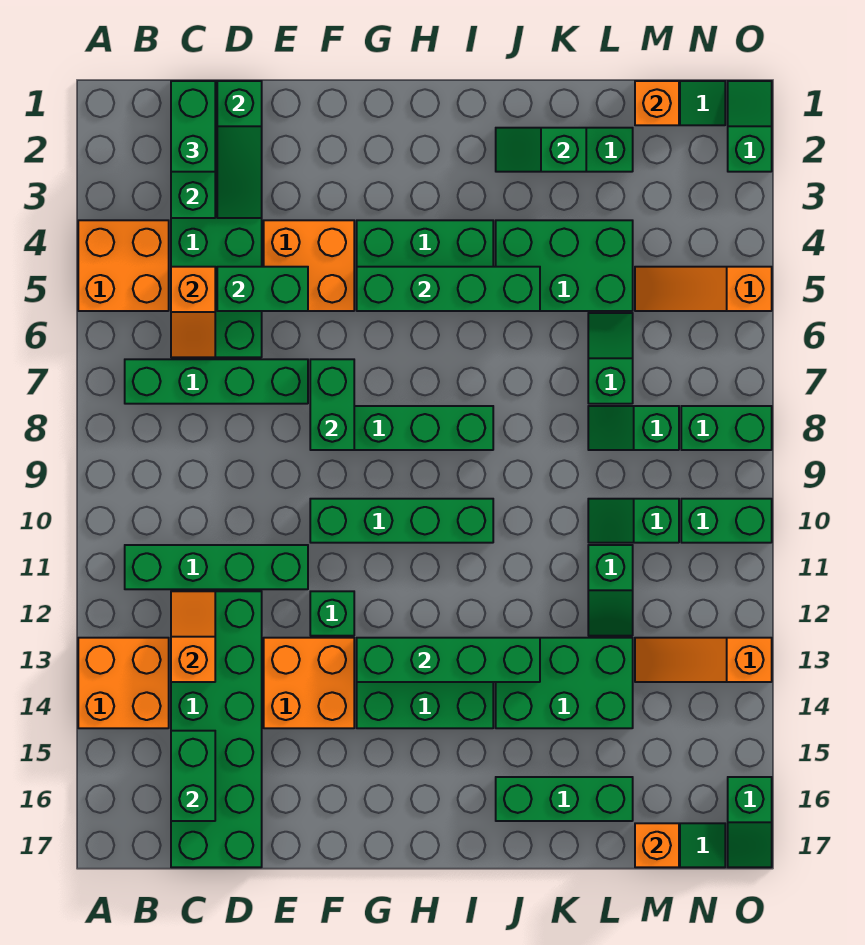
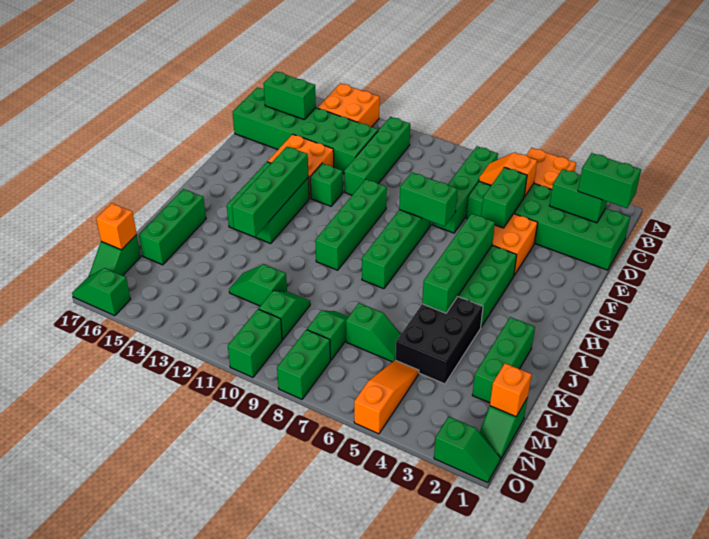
orange slope C12:C13 level 2 top 13 -> none
green slope D1:D3 level 2 top 1 -> none
green slope J2:K2 level 2 top K -> none
green brick J4:L5 level 1 -> black brick J4:L5 level 1
green brick J13:L14 level 1 -> none
orange slope M13:O13 level 1 top O -> none

